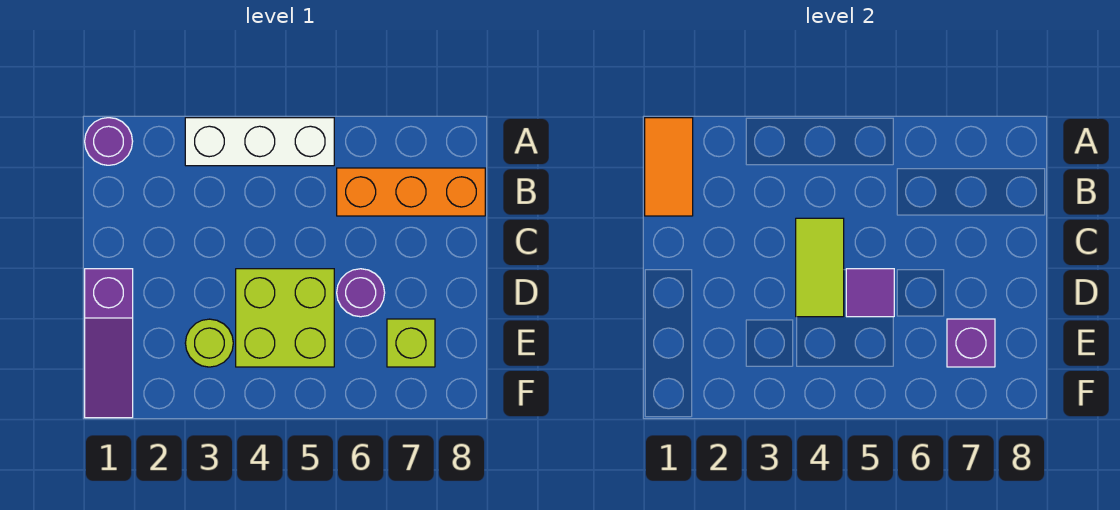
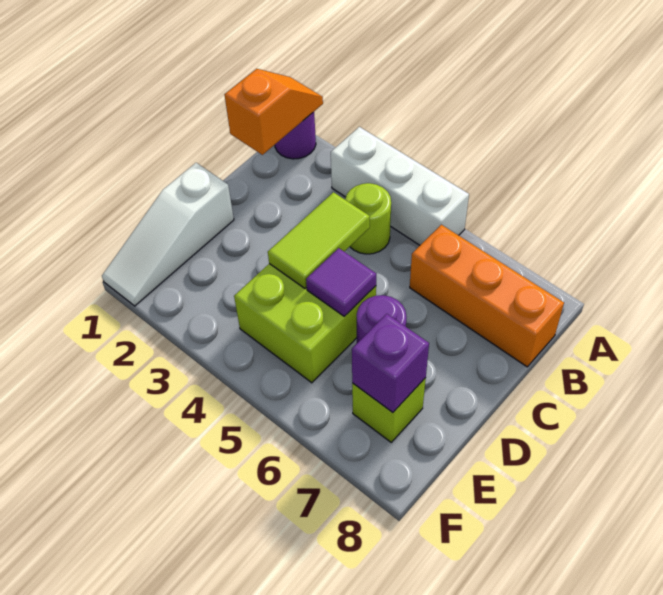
orange tile A1:B1 level 2 -> orange slope A1:B1 level 2 top B
purple slope D1:F1 level 1 top D -> white slope D1:F1 level 1 top D
lime round brick E3 level 1 -> lime round brick B4 level 1

